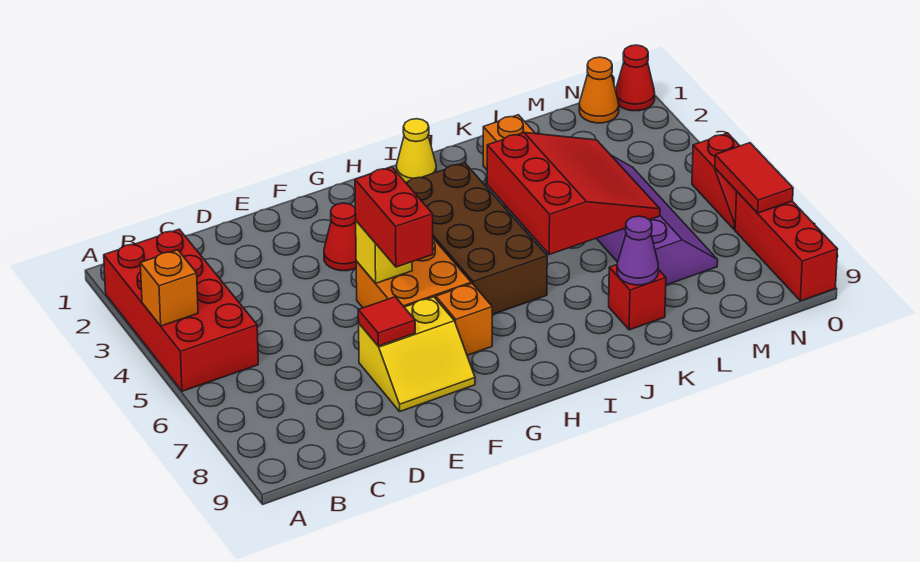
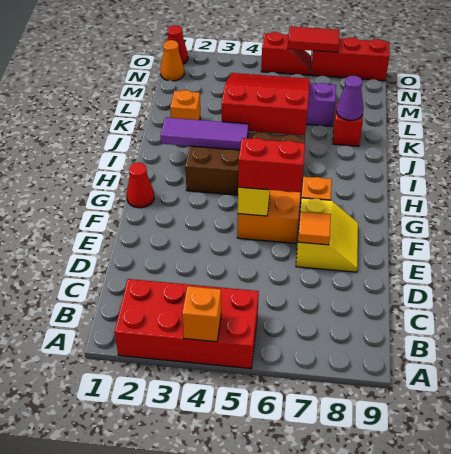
red tile E7 level 2 -> orange tile E7 level 2
red cone F3 level 1 -> red cone G1 level 1
yellow cone I1 level 1 -> none
none -> purple tile I2:I4 level 2

